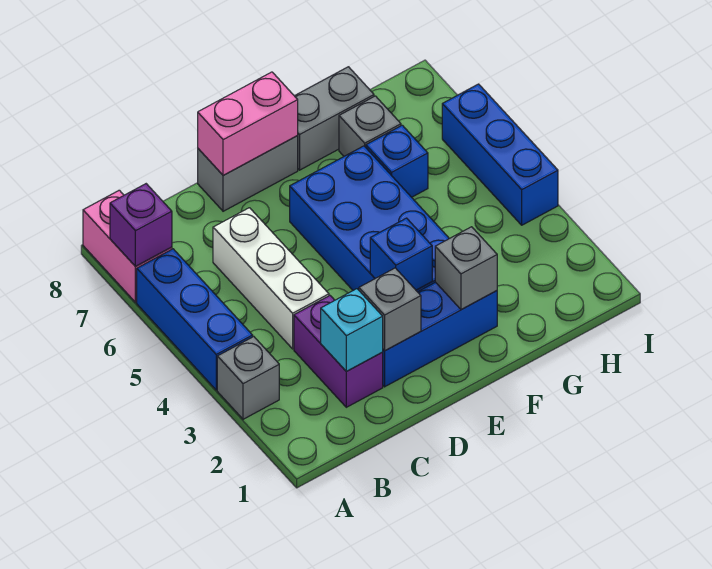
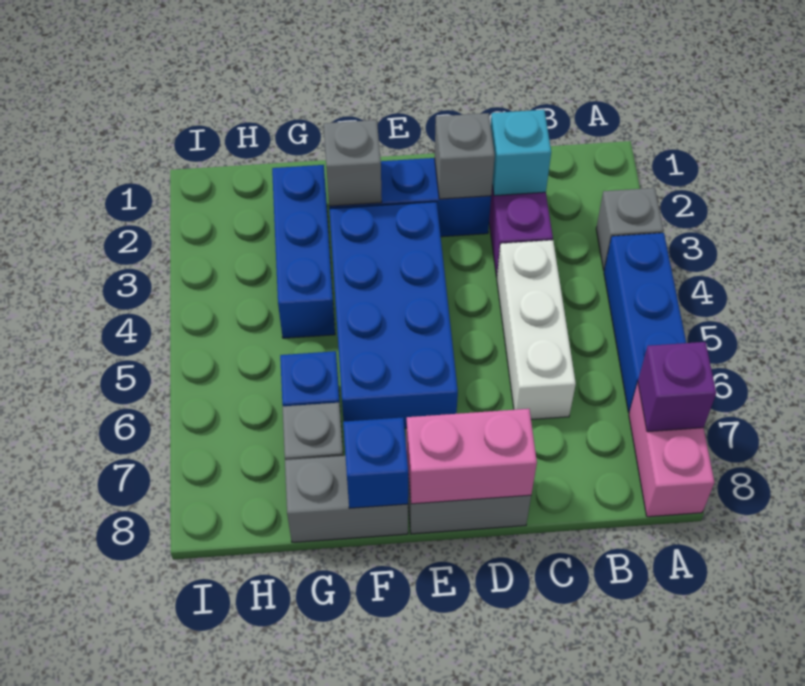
blue brick E3 level 2 -> blue brick F8 level 2
blue brick I4:I6 level 1 -> blue brick G2:G4 level 1

